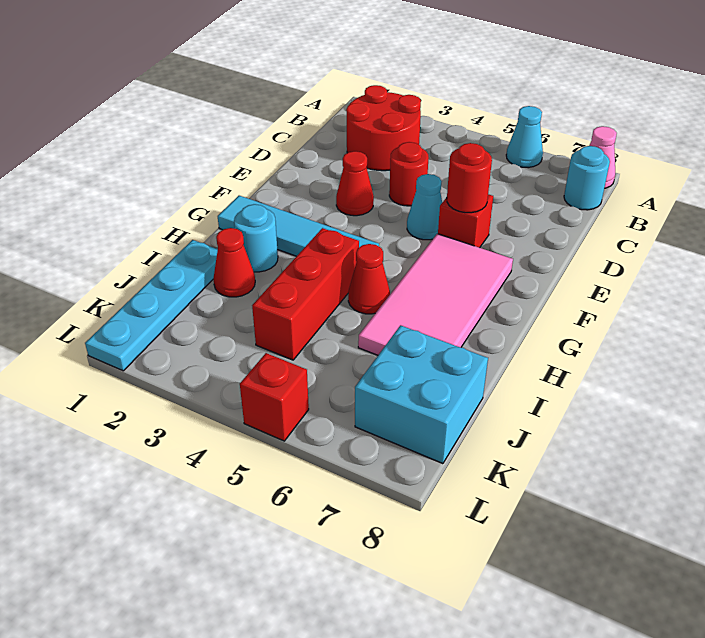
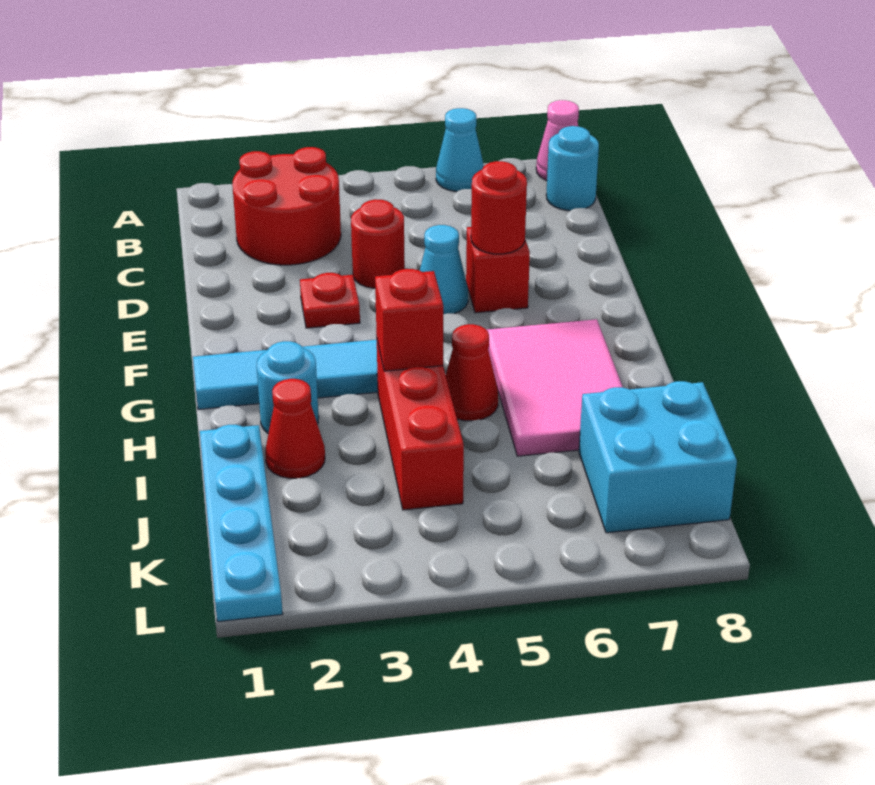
red cone E3 level 1 -> red plate E3 level 1
pink tile F6:I7 level 1 -> pink tile G6:I7 level 1
red brick L5 level 1 -> red brick H4 level 2

